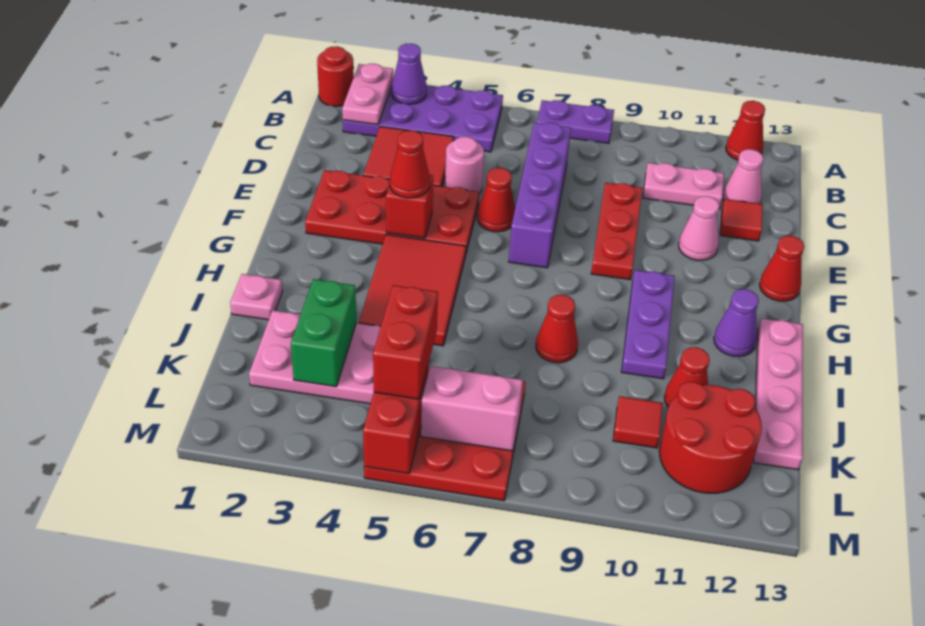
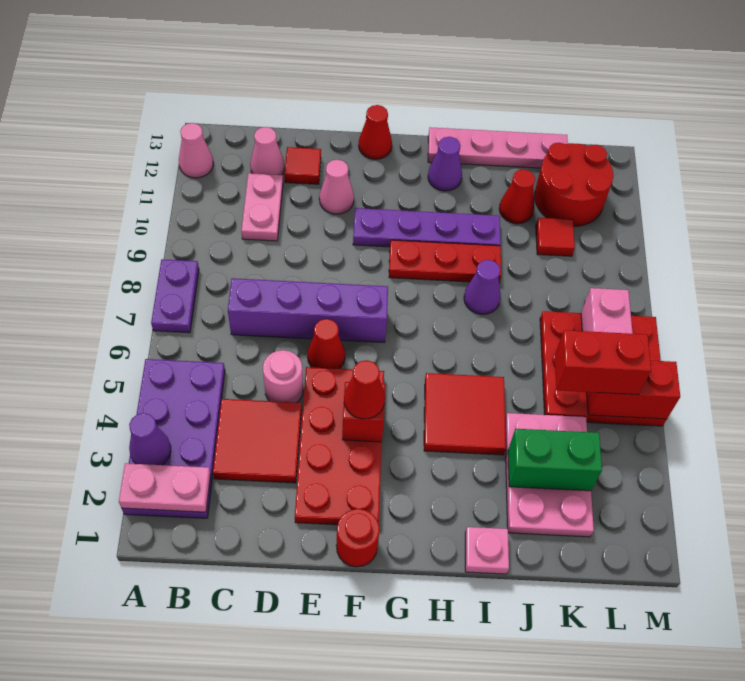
red round brick A1 level 1 -> red round brick F1 level 1
red cone A12 level 1 -> pink cone A12 level 1
red plate D9:F9 level 1 -> red plate G9:I9 level 1
red tile G4:I5 level 1 -> red tile H4:I5 level 1
purple plate G10:I10 level 1 -> purple plate F10:I10 level 1
red cone I8 level 1 -> purple cone I8 level 1

